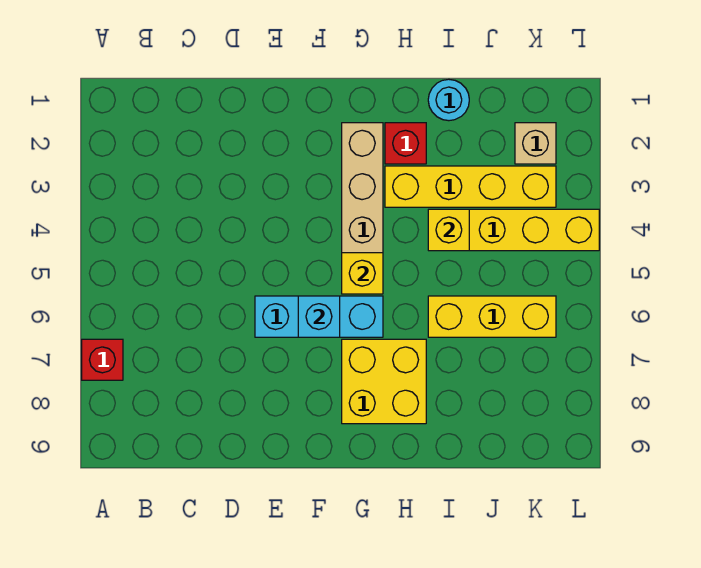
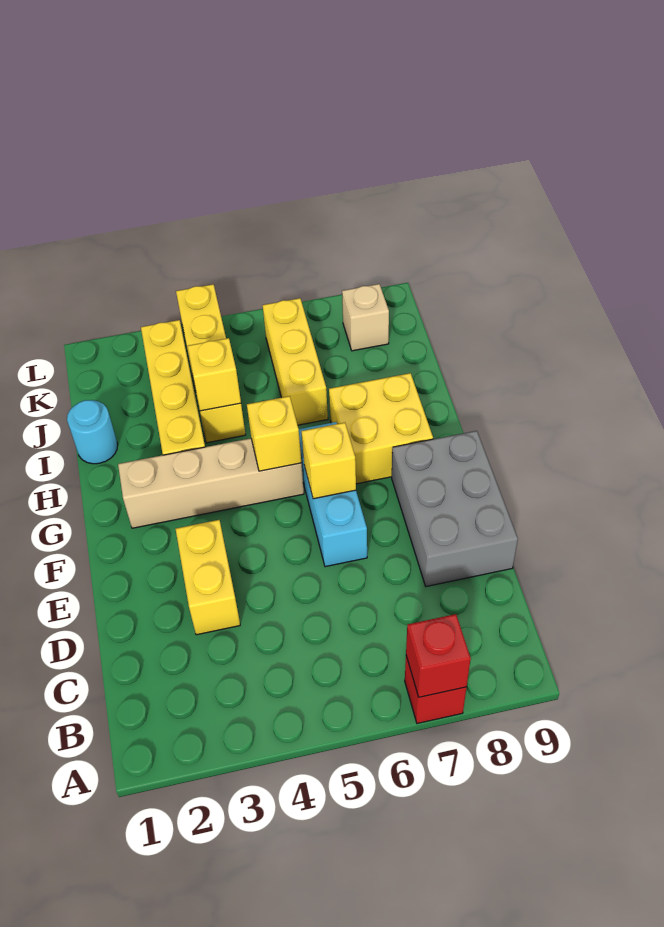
none -> yellow brick D3:E3 level 1
none -> grey brick D8:F9 level 1
cyan brick F6 level 2 -> yellow brick F6 level 2
red brick H2 level 1 -> red brick A7 level 2
tan brick K2 level 1 -> tan brick K8 level 1

